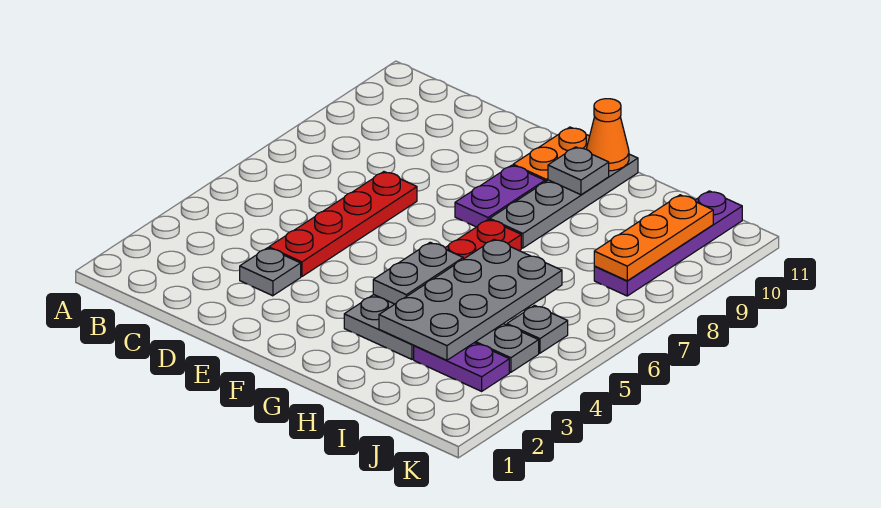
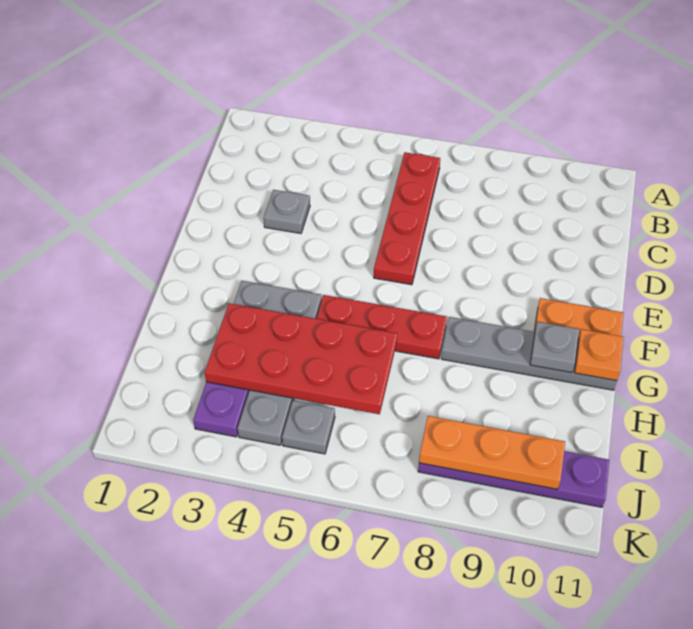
red plate D4:D7 level 1 -> red plate B6:E6 level 1
purple plate F8:F9 level 1 -> none
grey plate G4:G5 level 2 -> none
orange cone G11 level 2 -> orange plate G11 level 2
grey plate H3:I6 level 2 -> red plate H3:I6 level 2

